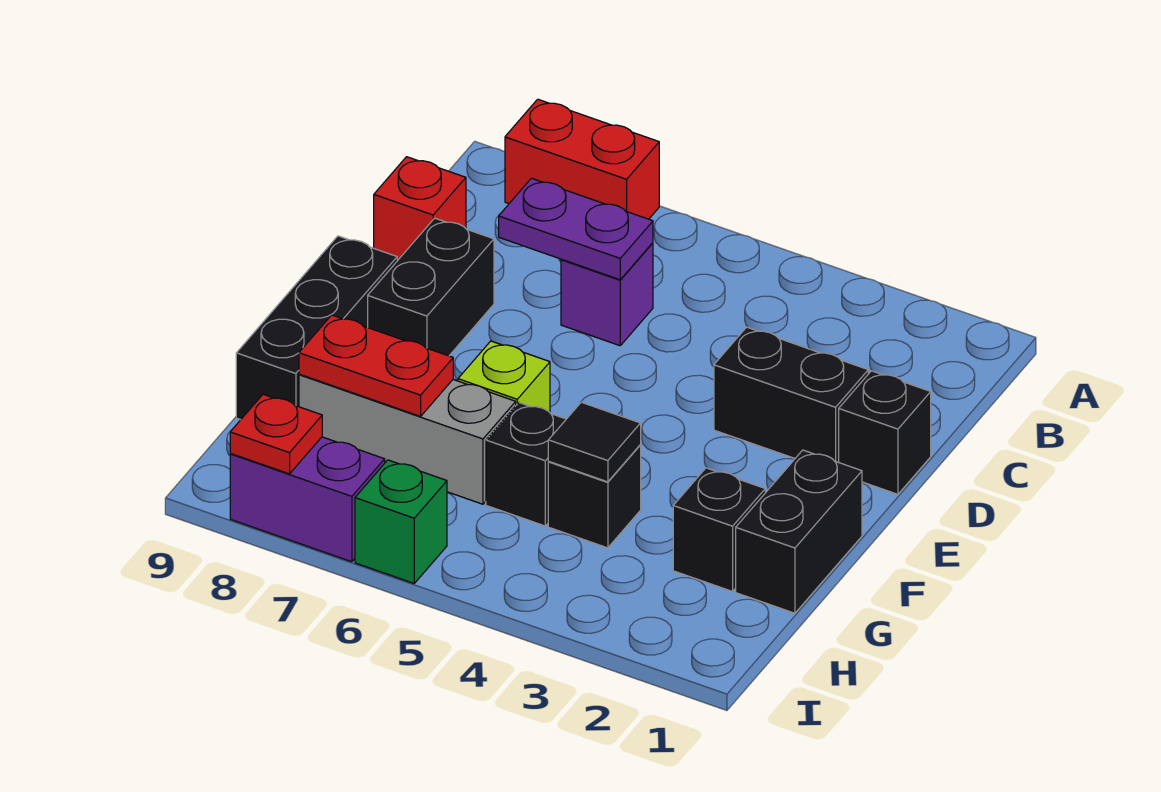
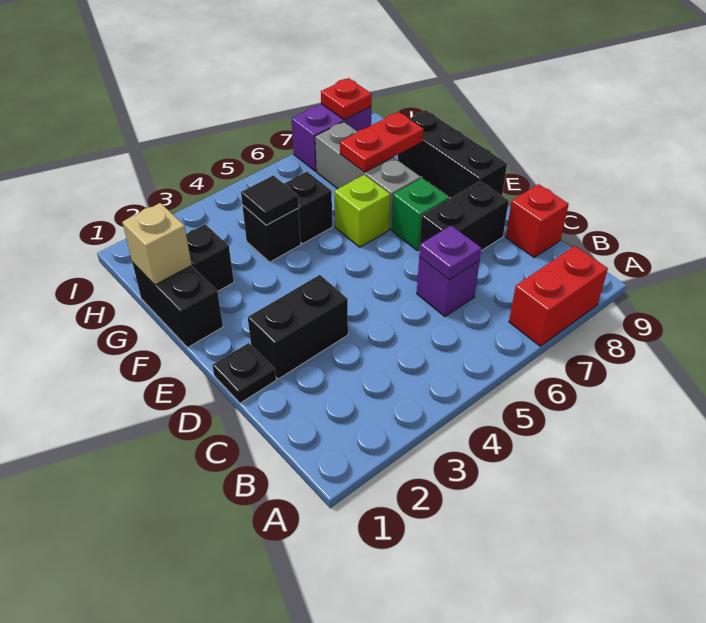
purple plate C6:C7 level 2 -> purple plate C6 level 2
black brick D1 level 1 -> black plate D1 level 1
black brick D8:E8 level 1 -> black brick D7:D8 level 1
none -> tan brick G1 level 2
grey brick G6:G8 level 1 -> grey brick F7:H7 level 1
green brick I6 level 1 -> green brick E7 level 1

